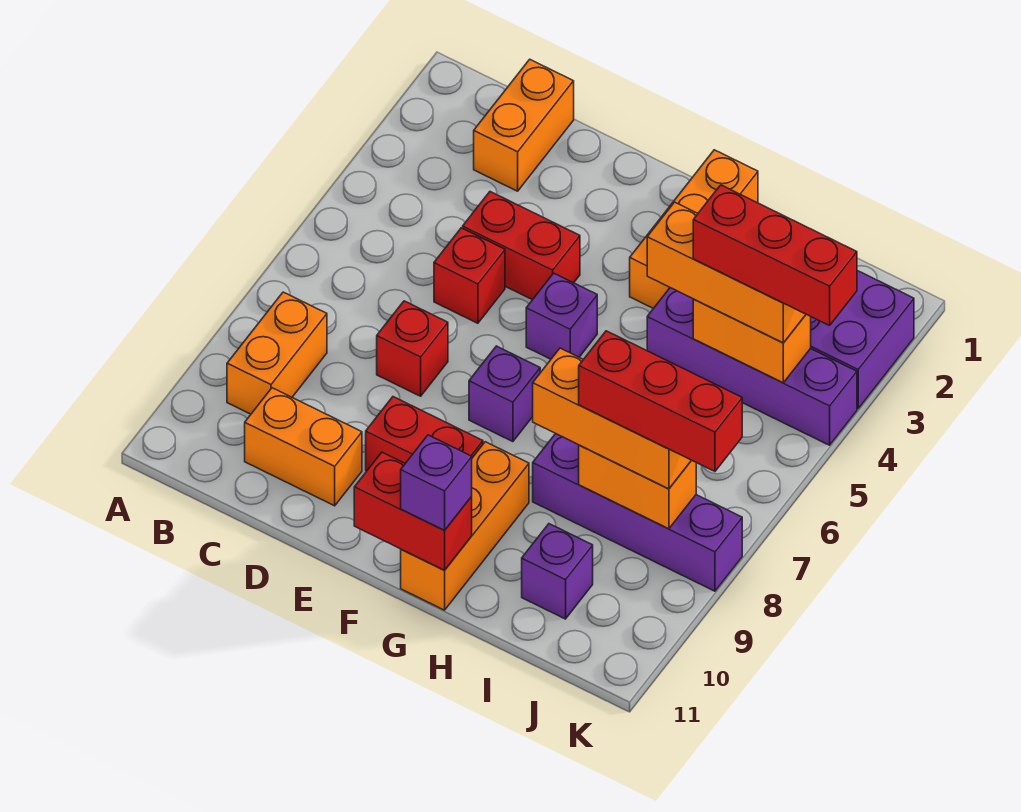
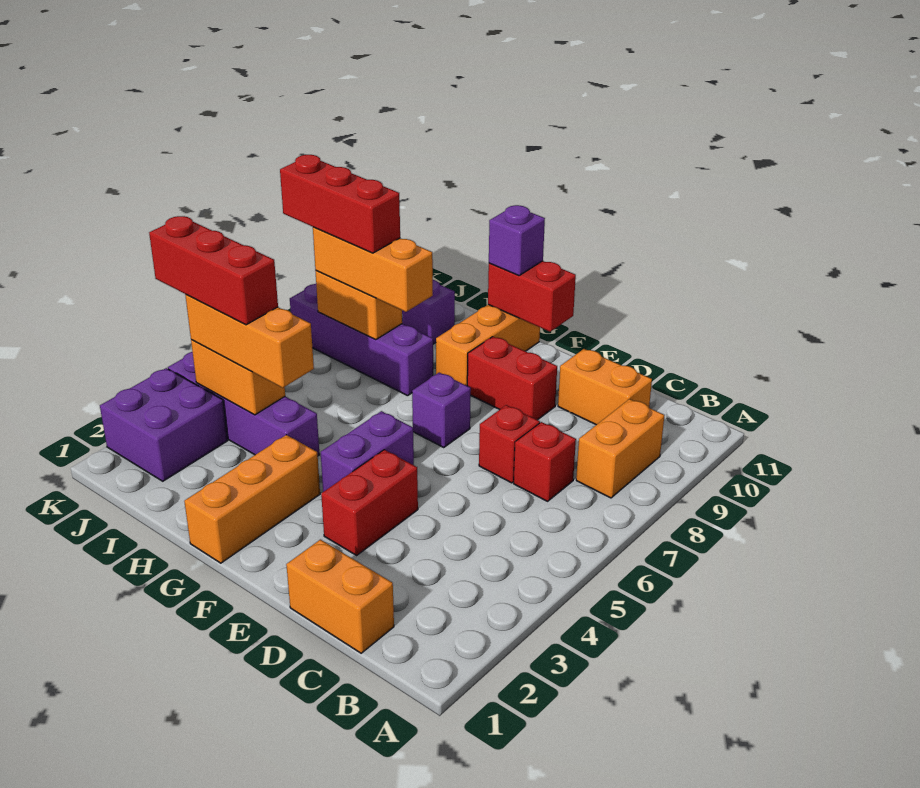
orange brick C1:C2 level 1 -> orange brick C1:D1 level 1
red brick D4:E4 level 1 -> red brick E3:E4 level 1
red brick D5 level 1 -> red brick C7 level 1
purple brick F5 level 1 -> purple brick F4:F5 level 1

